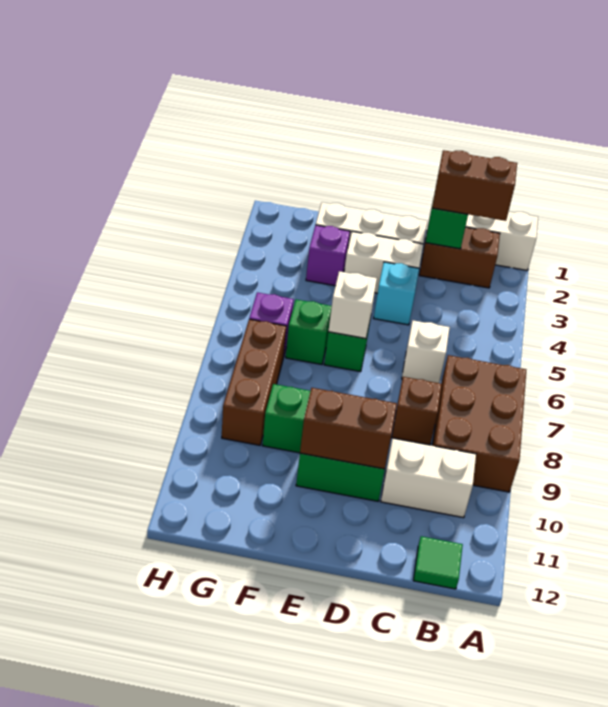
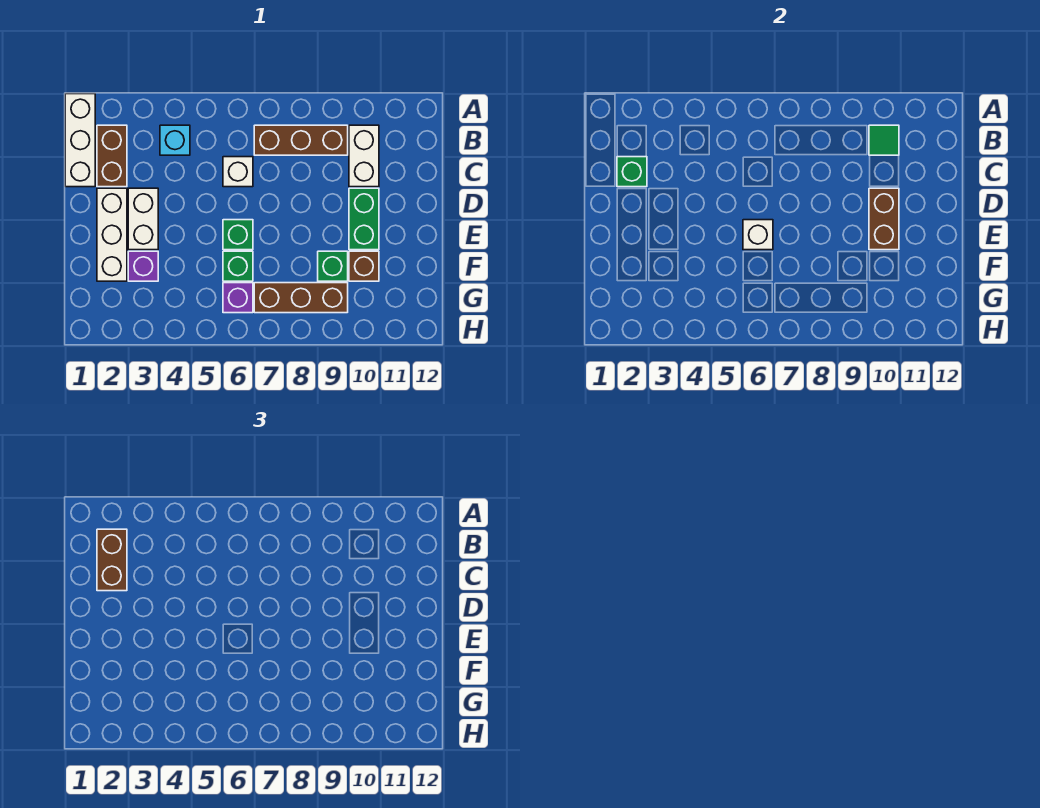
brown brick A7:B9 level 1 -> brown brick B7:B9 level 1
green tile B12 level 1 -> green tile B10 level 2
brown brick C8 level 1 -> brown brick F10 level 1
cyan brick D4 level 1 -> cyan brick B4 level 1

